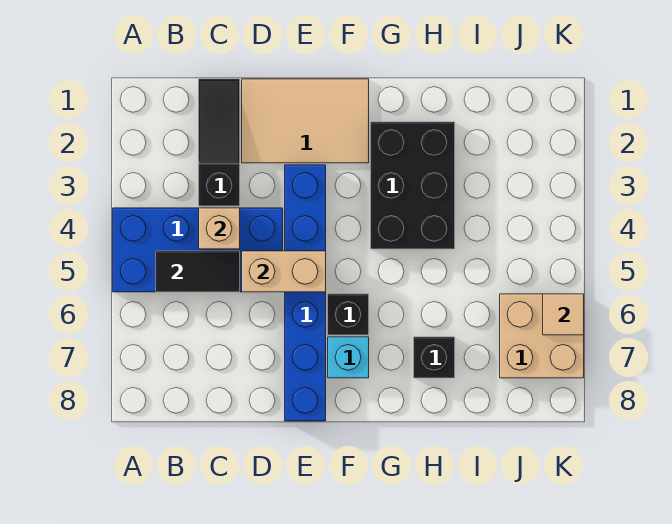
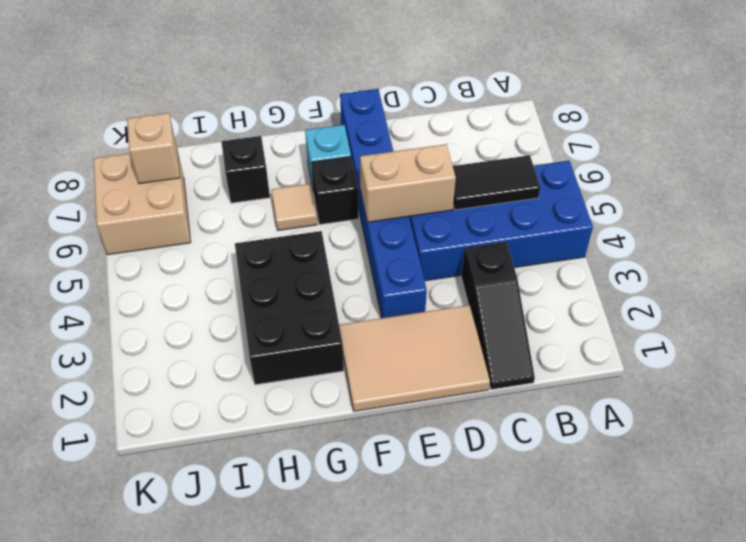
tan brick C4 level 2 -> tan brick J7 level 2
tan tile K6 level 2 -> tan tile G6 level 1

